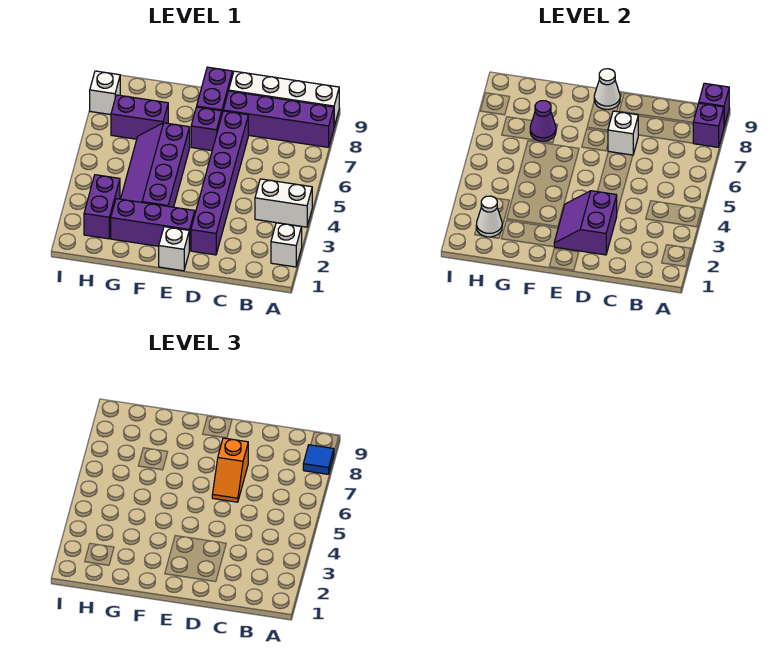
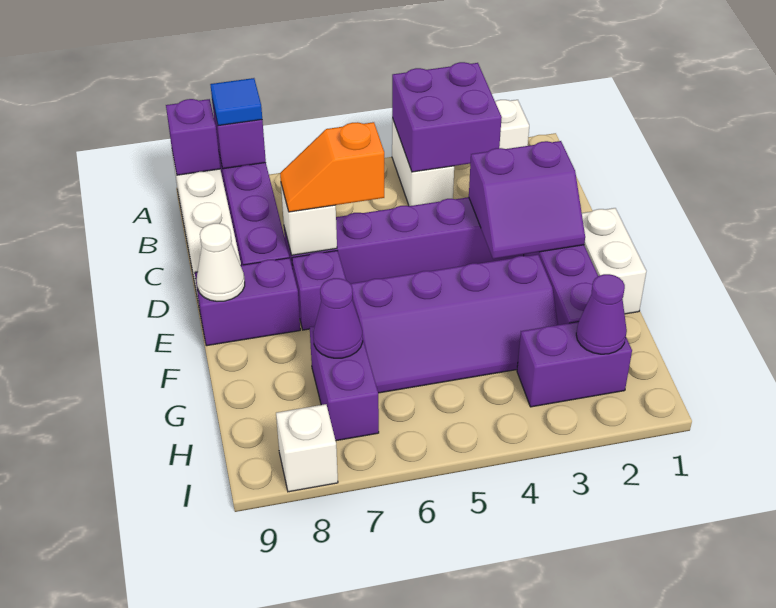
none -> purple brick A3:B4 level 2
orange slope D6:D7 level 3 top 7 -> orange slope D6:D7 level 3 top 6
white brick E1 level 1 -> white brick E1:F1 level 1
white cone H2 level 2 -> purple cone H2 level 2

